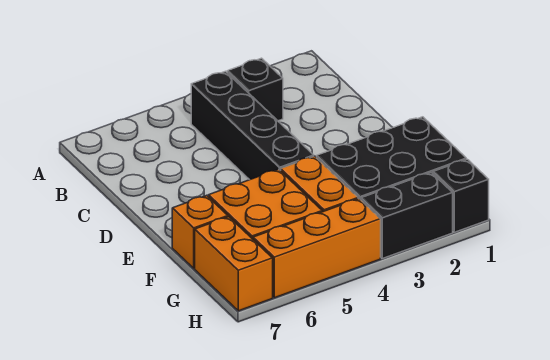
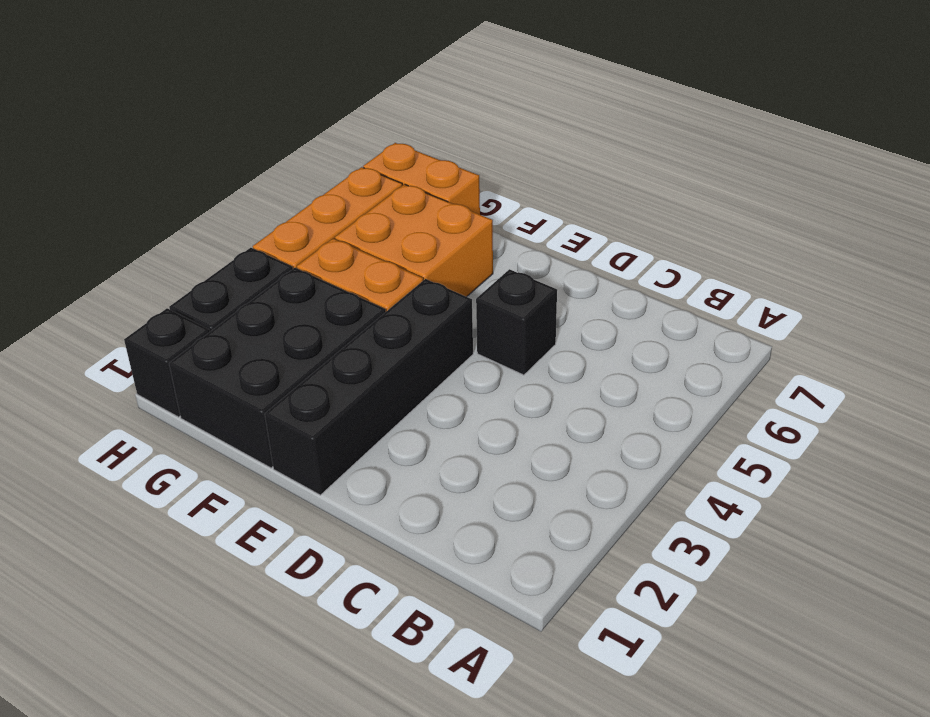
black brick B3 level 1 -> black brick D5 level 1
black brick B4:E4 level 1 -> black brick E1:E4 level 1
orange brick F7 level 1 -> none

